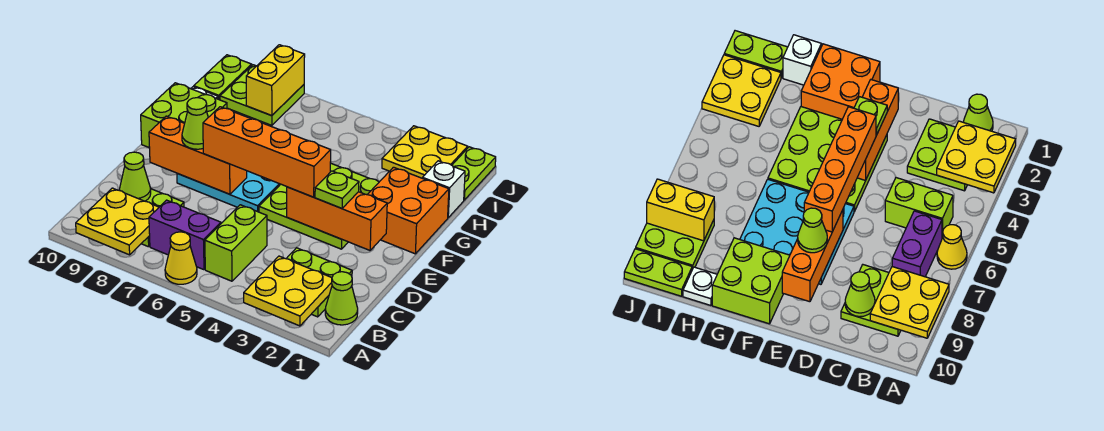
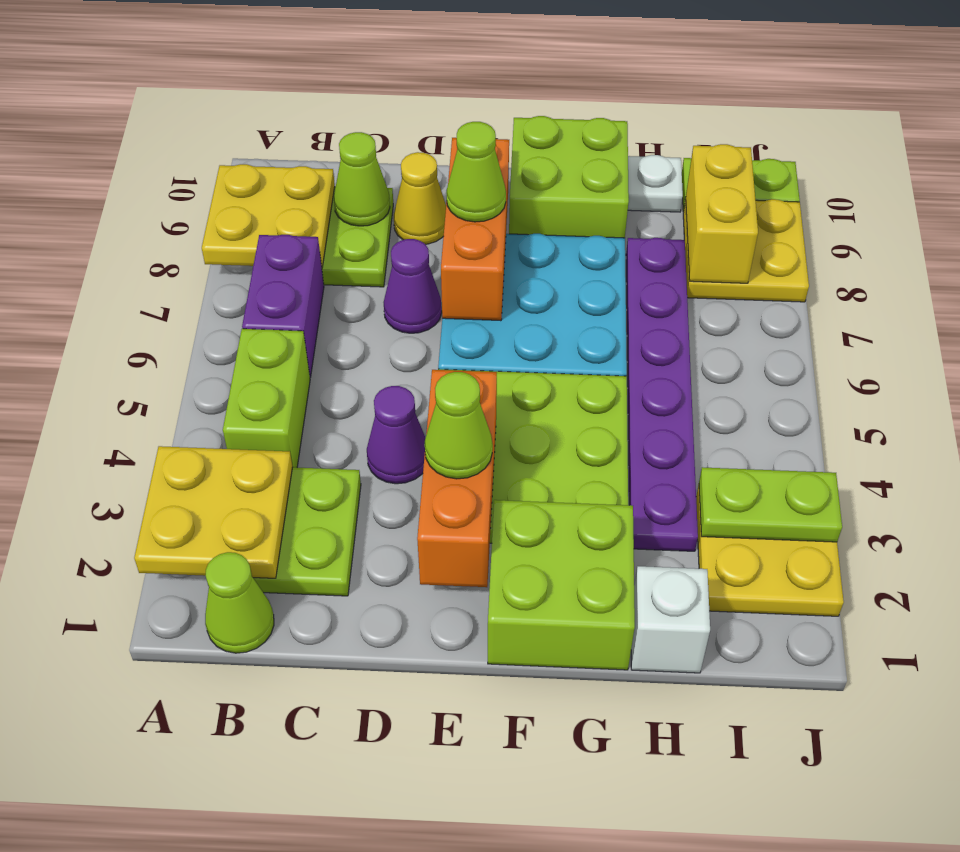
yellow cone A6 level 1 -> yellow cone D9 level 1
lime brick B5:C5 level 1 -> lime brick B4:B5 level 1
none -> purple cone D4 level 1
none -> purple cone D7 level 1
lime plate E3 level 3 -> lime cone E3 level 3
orange brick E4:E7 level 3 -> none
orange brick F1:G2 level 1 -> lime brick F1:G2 level 1
none -> purple plate H3:H8 level 1
lime plate I1:J1 level 1 -> lime plate I3:J3 level 2
lime plate I8:J9 level 1 -> yellow plate I8:J9 level 1
yellow brick I8:J8 level 2 -> yellow brick I8:I9 level 2

